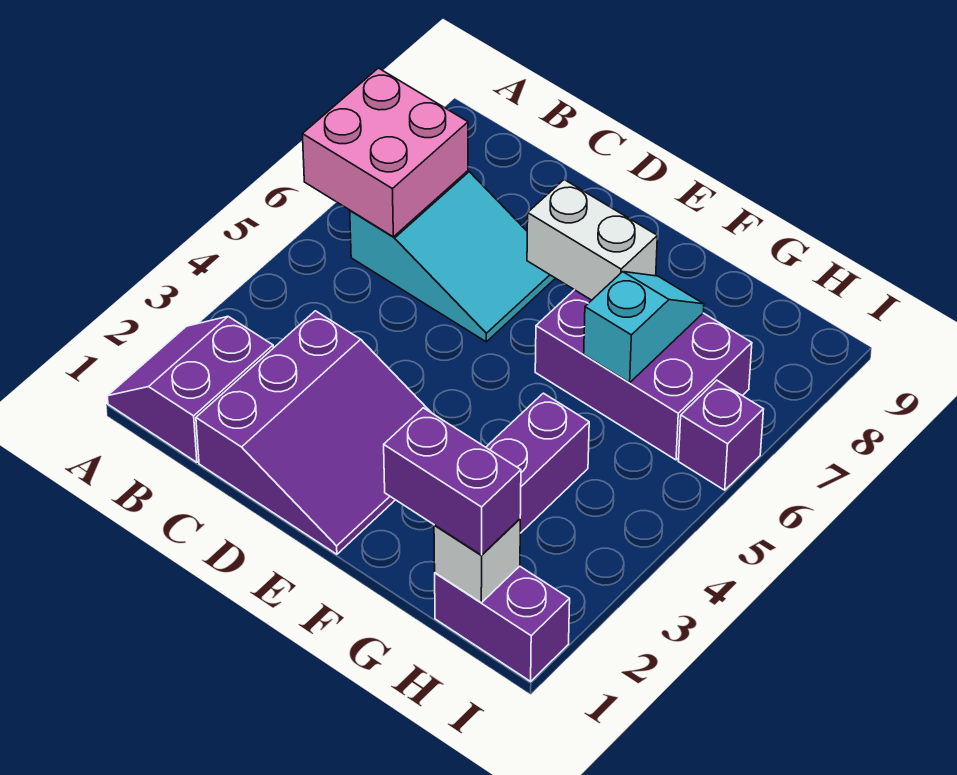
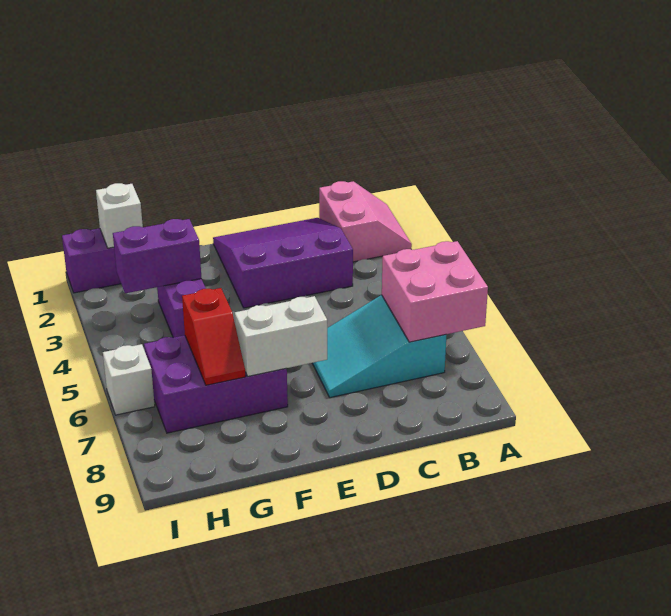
purple slope A1:B2 level 1 top B -> pink slope A1:B2 level 1 top B
purple slope C1:E3 level 1 top C -> purple slope C1:E3 level 1 top 3
purple brick G1:H1 level 3 -> purple brick G3:H3 level 2
cyan slope G6:G7 level 2 top 6 -> red slope G6:G7 level 2 top 6
purple brick I6 level 1 -> white brick I6 level 1

